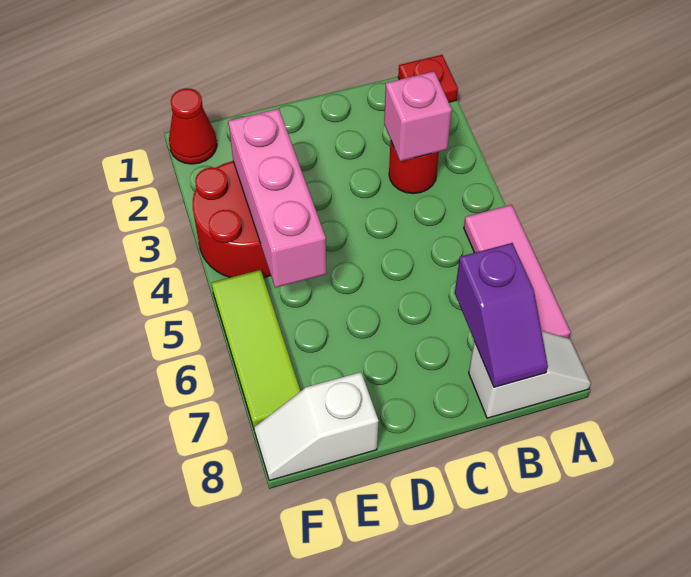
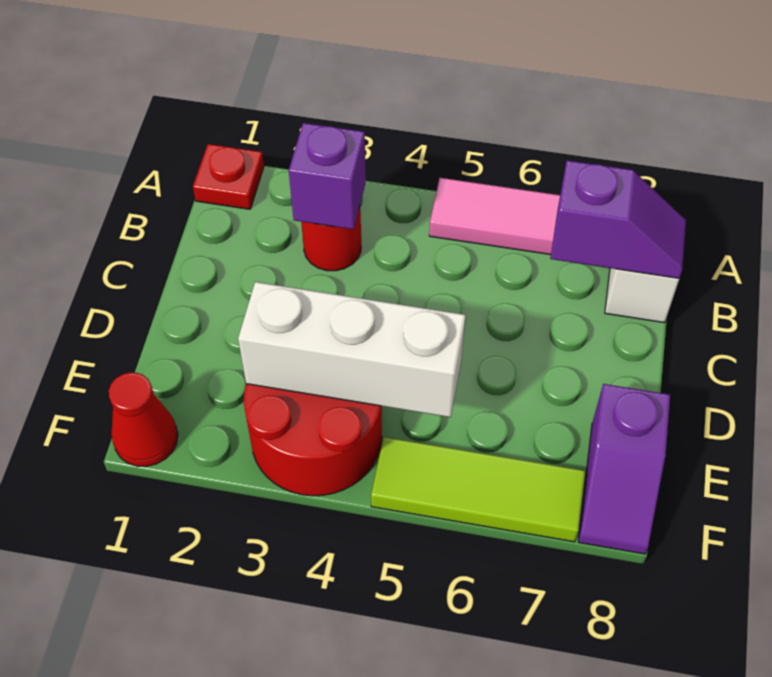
pink brick B3 level 2 -> purple brick B3 level 2
pink brick E3:E5 level 2 -> white brick E3:E5 level 2
white slope E8:F8 level 1 top E -> purple slope E8:F8 level 1 top E

